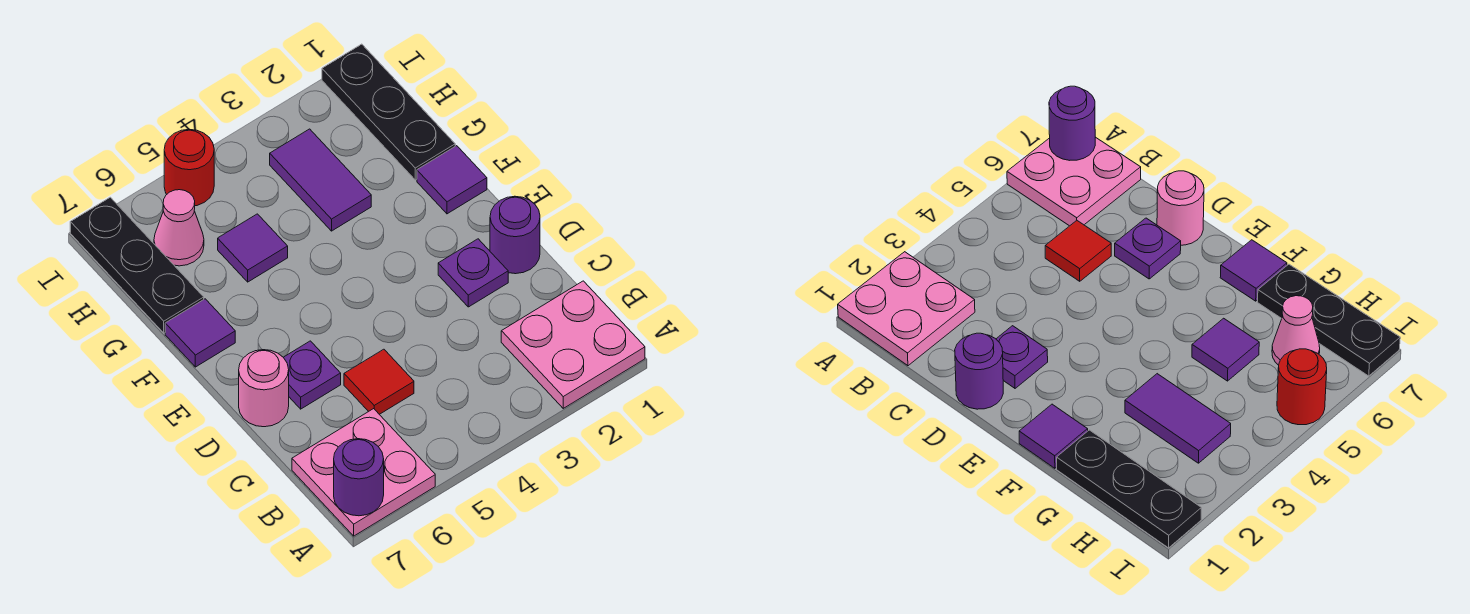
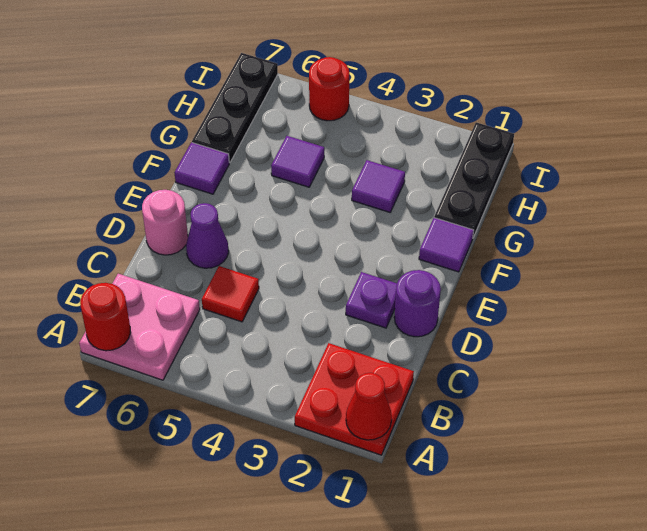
pink plate A1:B2 level 1 -> red plate A1:B2 level 1
none -> red cone A1 level 2
purple round brick A7 level 2 -> red round brick A7 level 2
purple plate D6 level 1 -> purple cone D6 level 1
purple tile G3:H3 level 1 -> purple tile G3 level 1
pink cone H6 level 1 -> none

